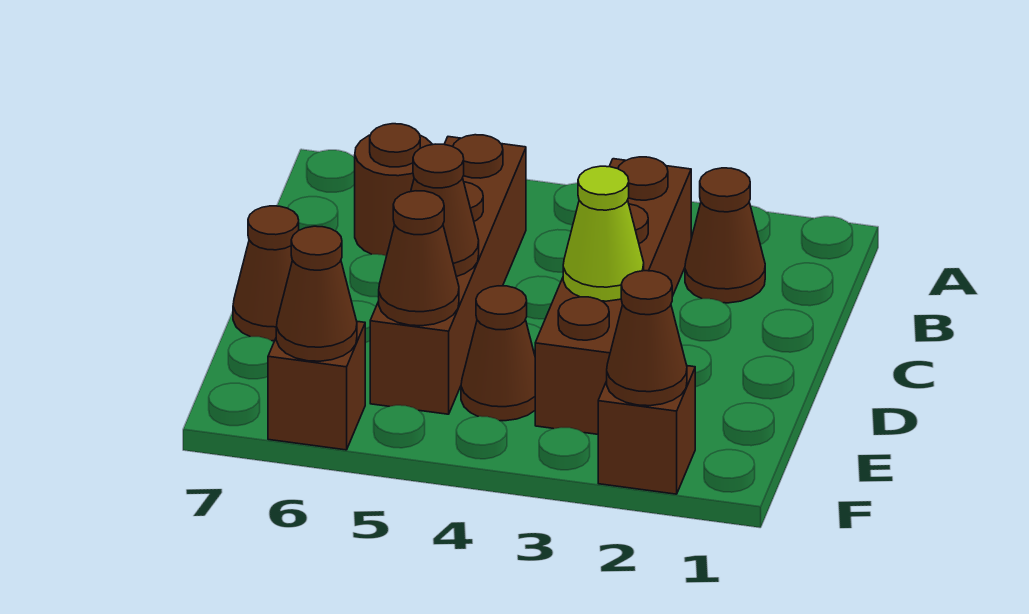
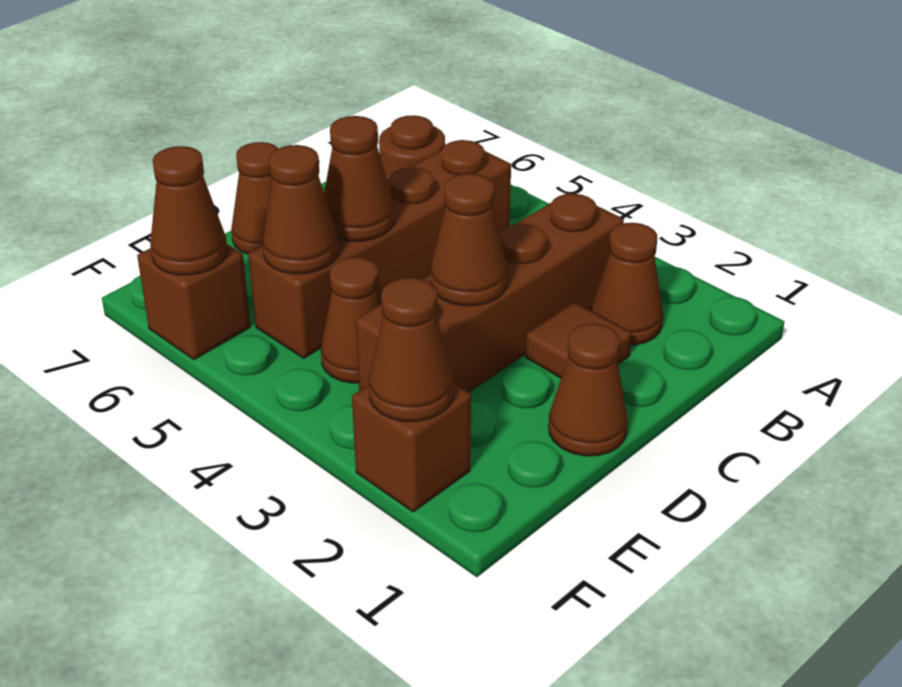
none -> brown tile C2 level 1
none -> brown cone D1 level 1
lime cone D3 level 2 -> brown cone D3 level 2

